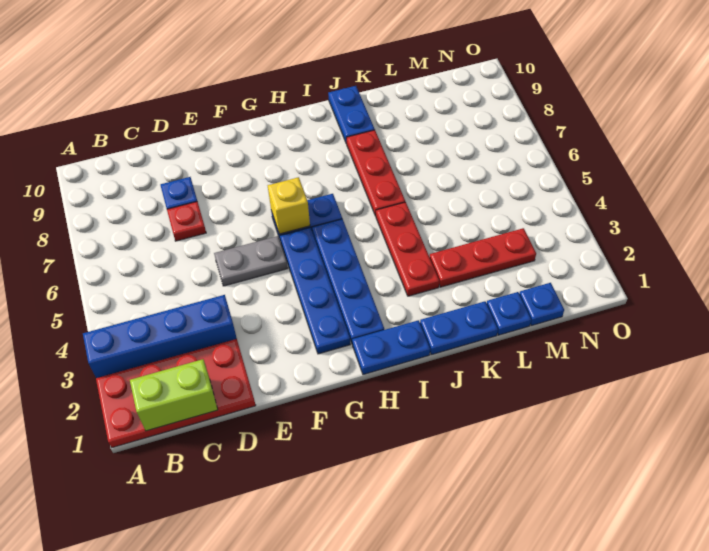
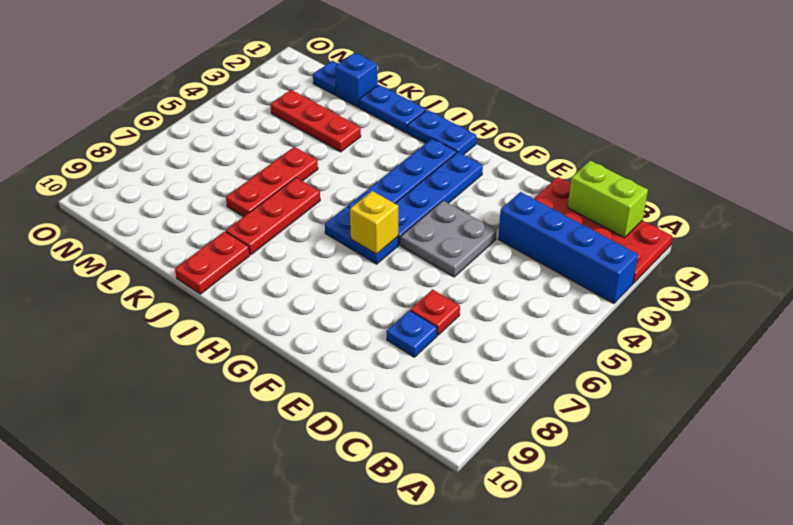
grey plate E5:F5 level 1 -> grey plate E4:F5 level 1
red plate J3:J5 level 1 -> red plate K5:K7 level 1
blue plate J9:J10 level 1 -> red plate J9:J10 level 1
blue plate L1 level 1 -> blue brick L1 level 1

